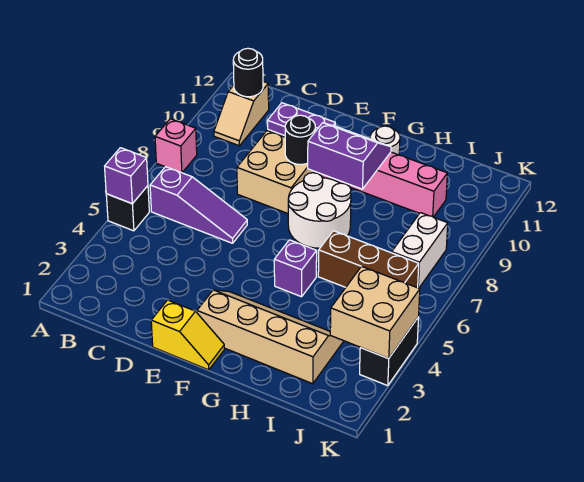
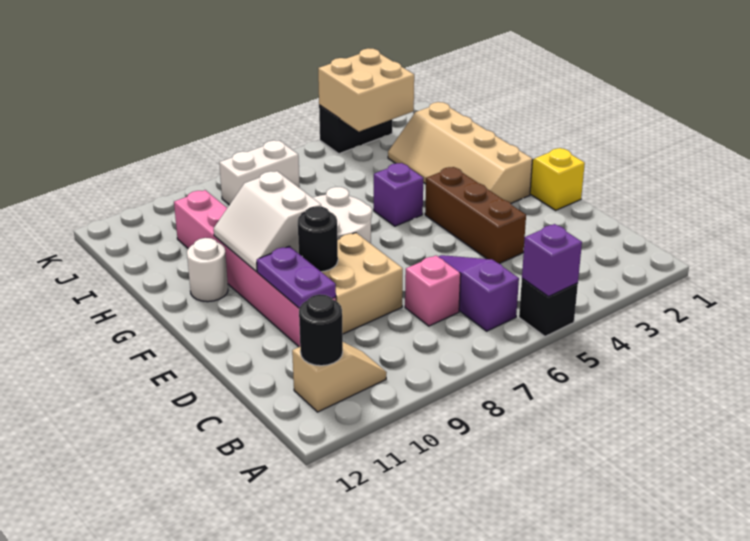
pink brick A8 level 1 -> pink brick C7 level 1
purple slope F9:G10 level 2 top 9 -> white slope F9:G10 level 2 top 9
brown brick H6:J6 level 1 -> brown brick D4:F4 level 1

